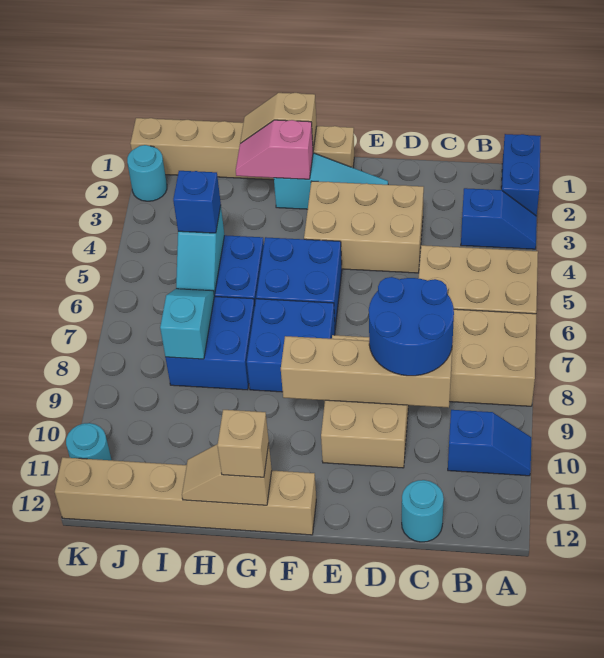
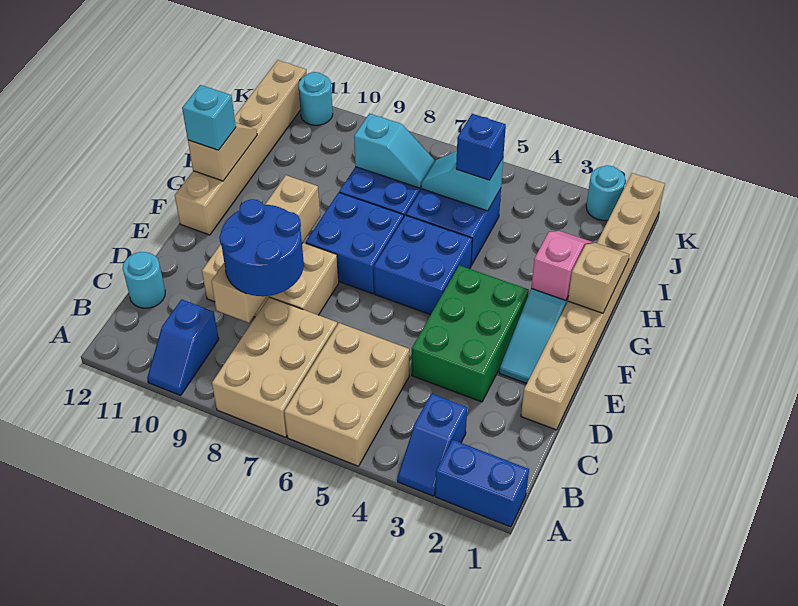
tan brick D3:F4 level 1 -> green brick D3:F4 level 1
tan brick F1:K1 level 1 -> tan brick D1:K1 level 1
tan brick G12 level 3 -> cyan brick G12 level 3

